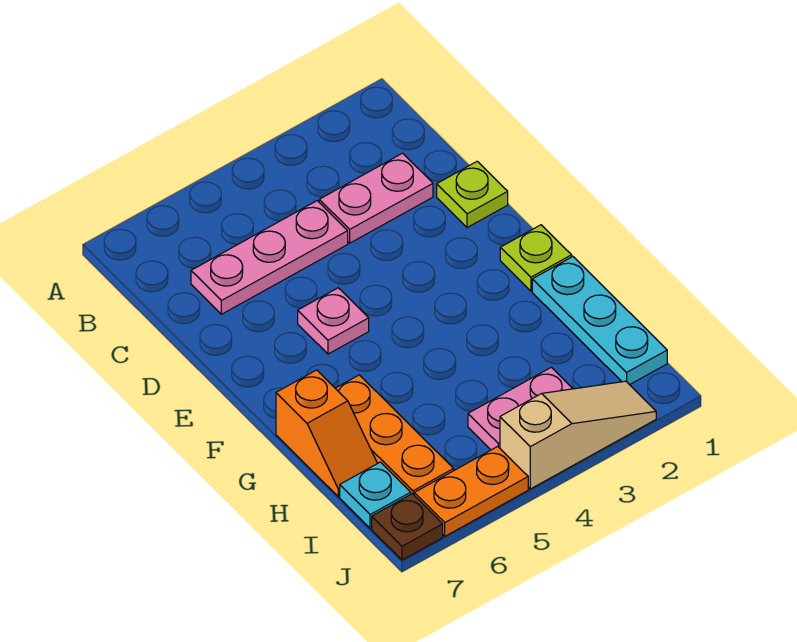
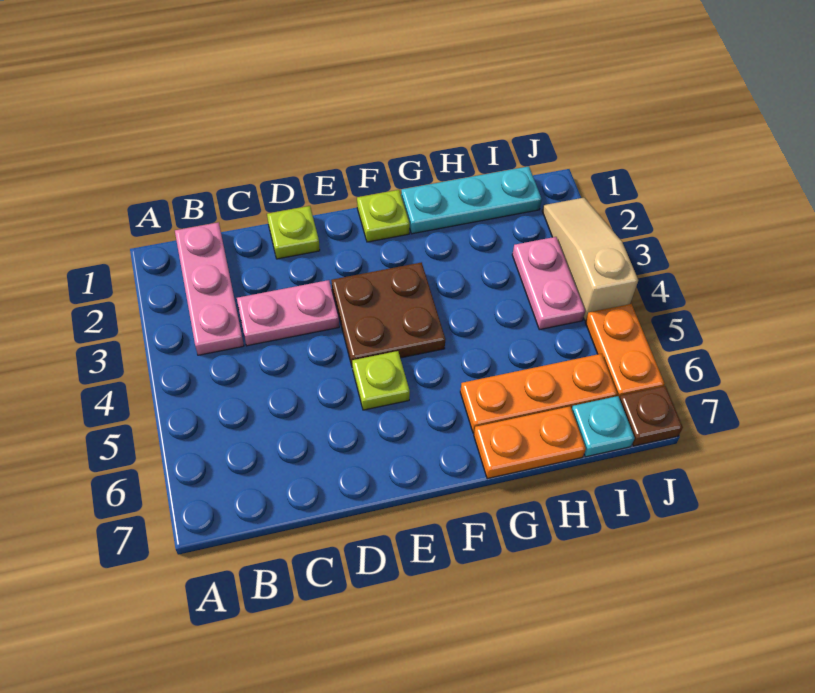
pink plate C2:C3 level 1 -> pink plate C3:D3 level 1
pink plate C4:C6 level 1 -> pink plate B1:B3 level 1
none -> brown plate E3:F4 level 1
pink plate E5 level 1 -> lime plate E5 level 1
orange slope G7:H7 level 1 top G -> orange plate G7:H7 level 1

